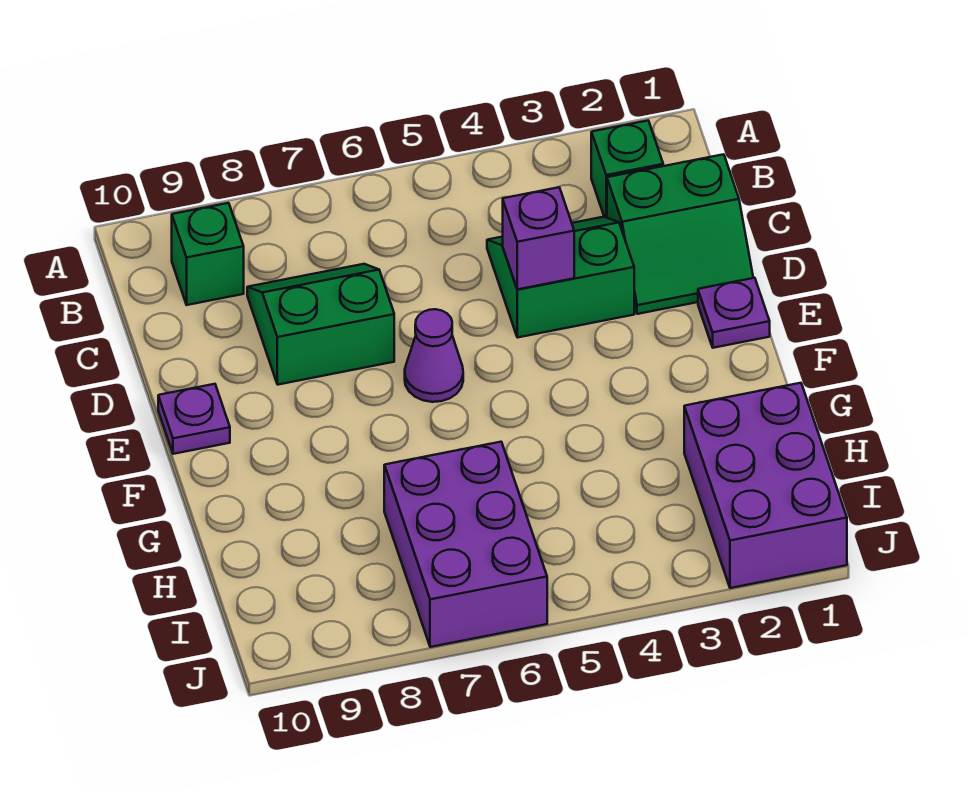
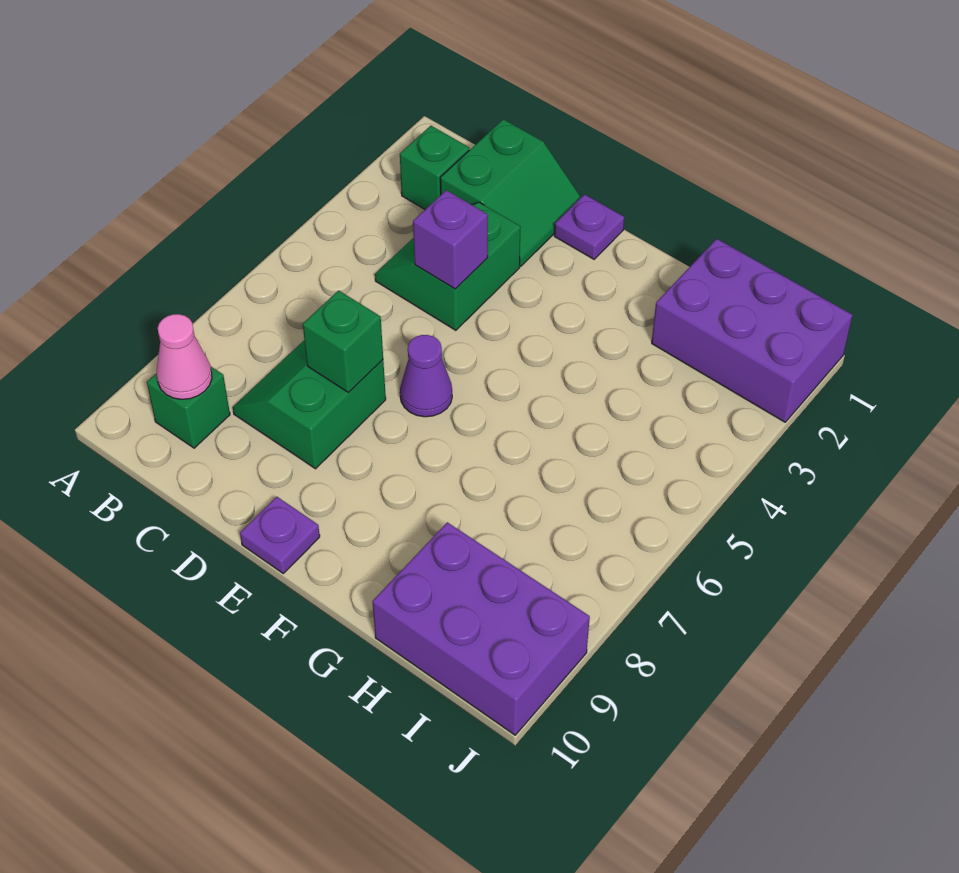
none -> pink cone B9 level 2
none -> green brick D7 level 2
purple brick H6:J7 level 1 -> purple brick H9:J10 level 1

